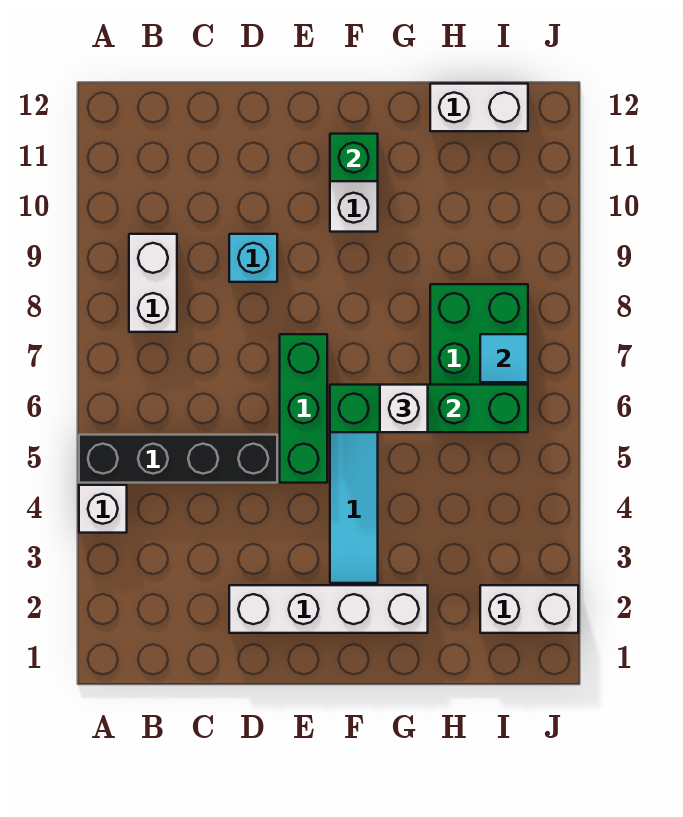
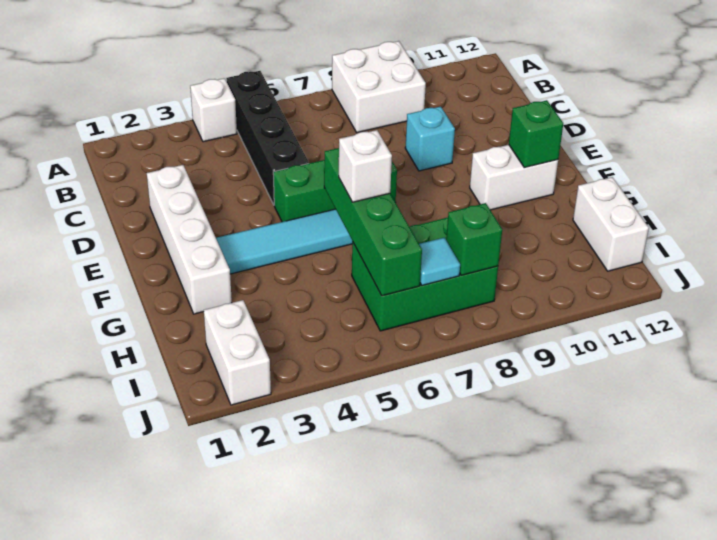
white brick B8:B9 level 1 -> white brick A8:B9 level 1
none -> green brick I8 level 2

